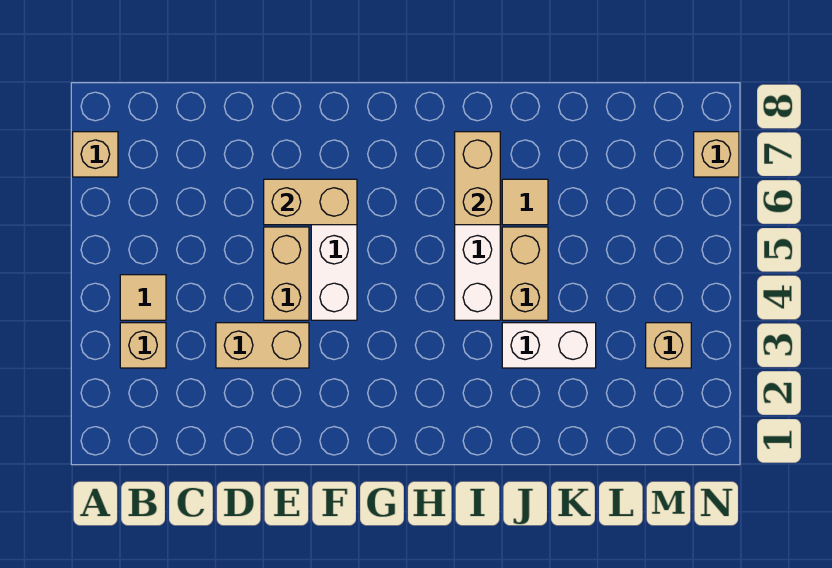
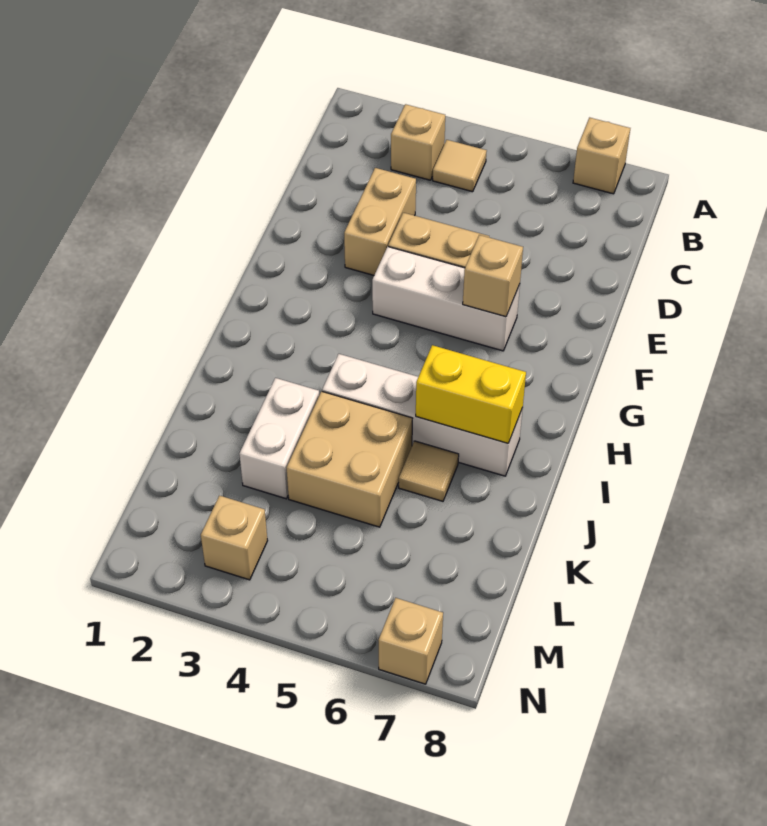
tan brick E6:F6 level 2 -> tan brick F6 level 2
tan brick I6:I7 level 2 -> yellow brick I6:I7 level 2
tan brick J4:J5 level 1 -> tan brick J4:K5 level 1

